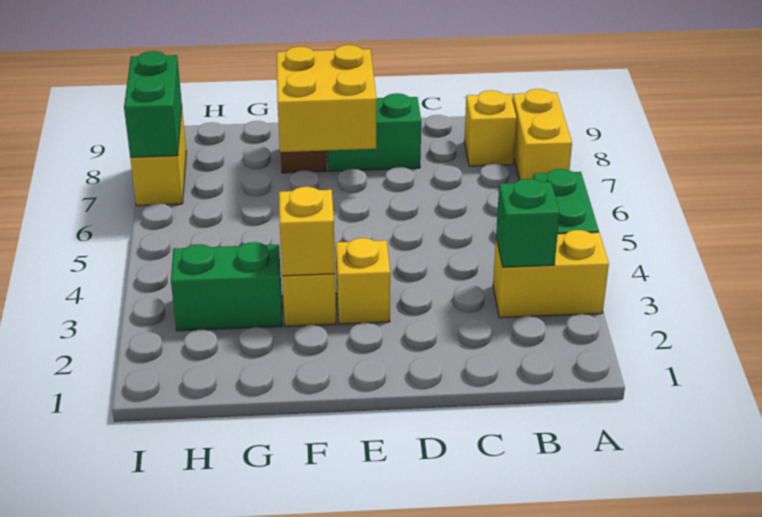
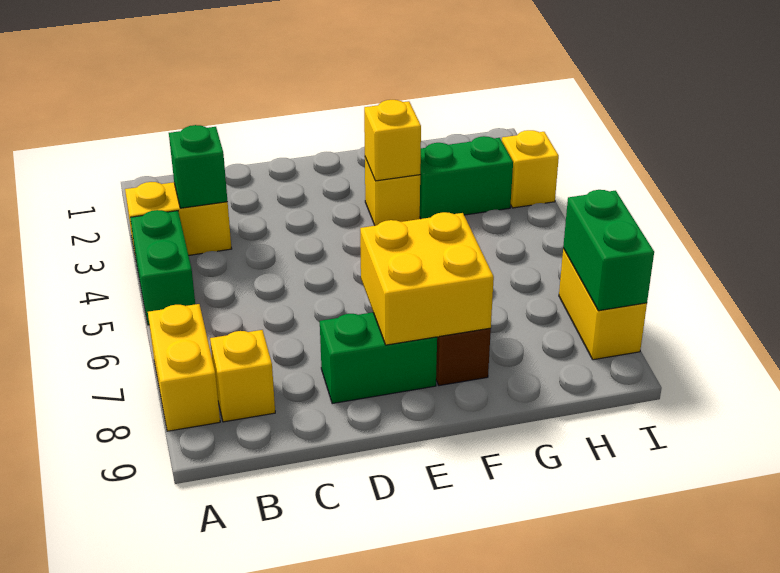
yellow brick E3 level 1 -> yellow brick I3 level 1

